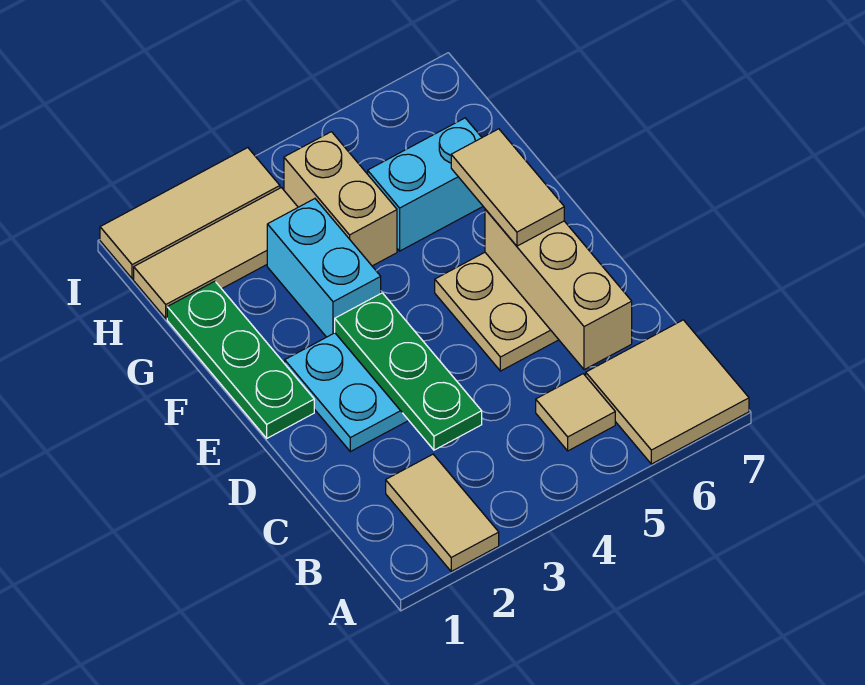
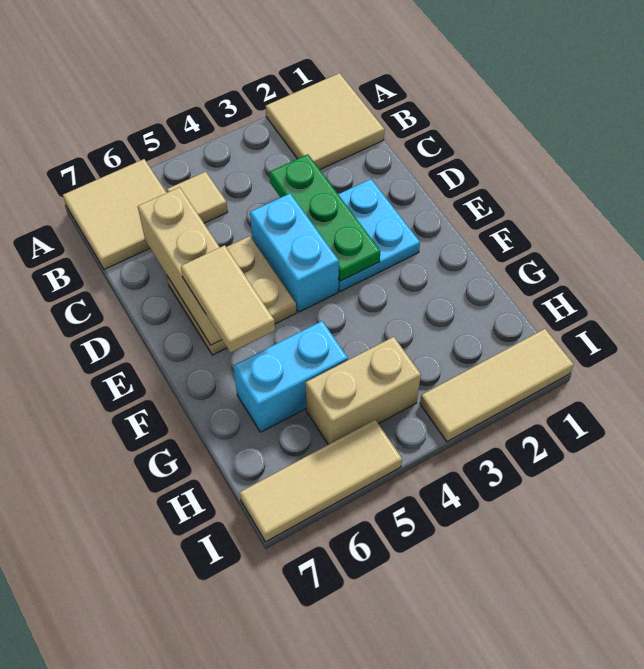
tan tile A2:B2 level 1 -> tan tile A1:B2 level 1
green plate E1:G1 level 1 -> none
cyan brick F3:G3 level 1 -> cyan brick D4:E4 level 1
tan brick G4:H4 level 1 -> tan brick H4:H5 level 1
tan tile H1:H3 level 1 -> tan tile I5:I7 level 1

